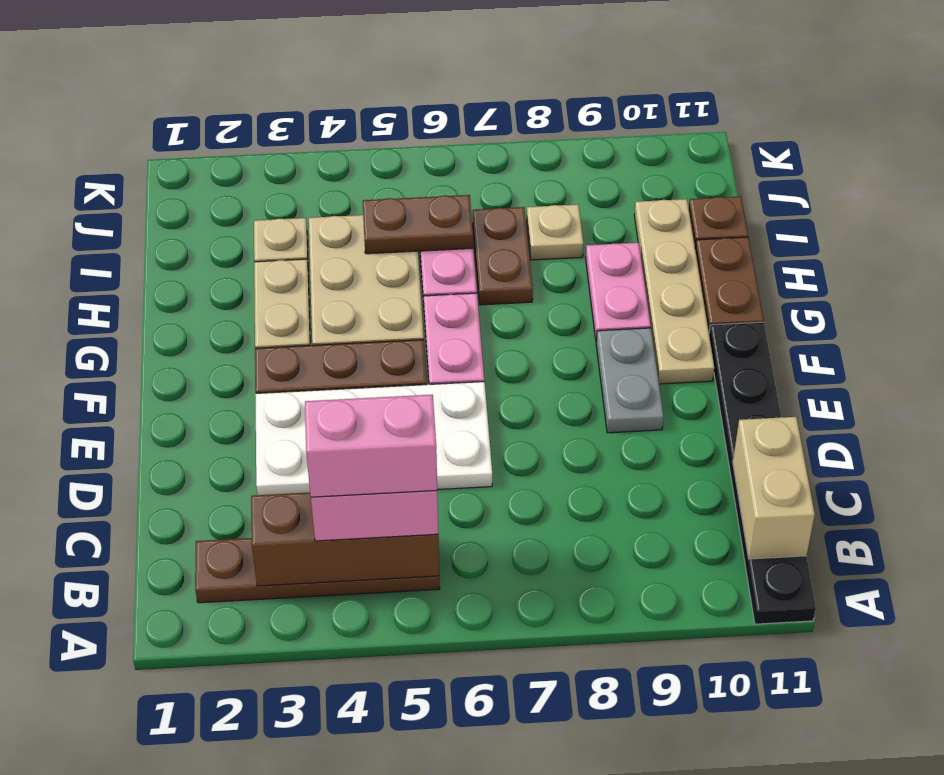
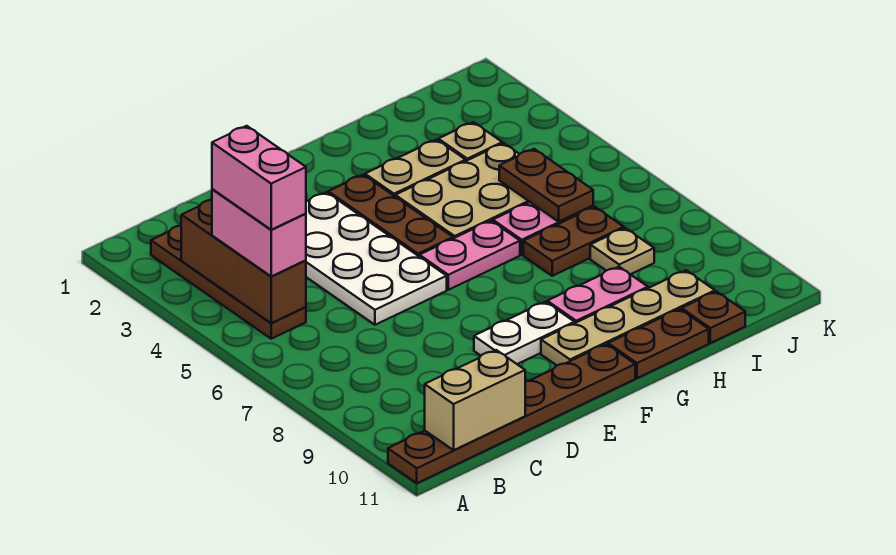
black plate A11:F11 level 1 -> brown plate A11:F11 level 1
grey plate E9:F9 level 1 -> white plate E9:F9 level 1

